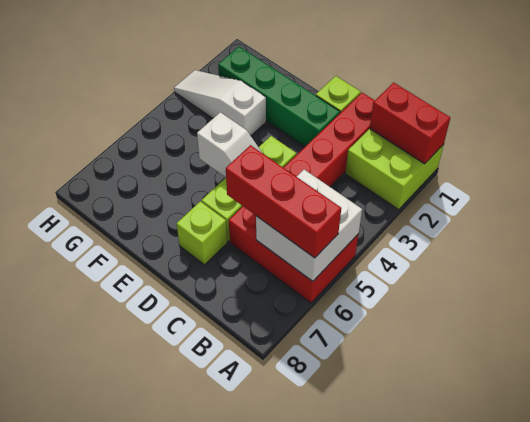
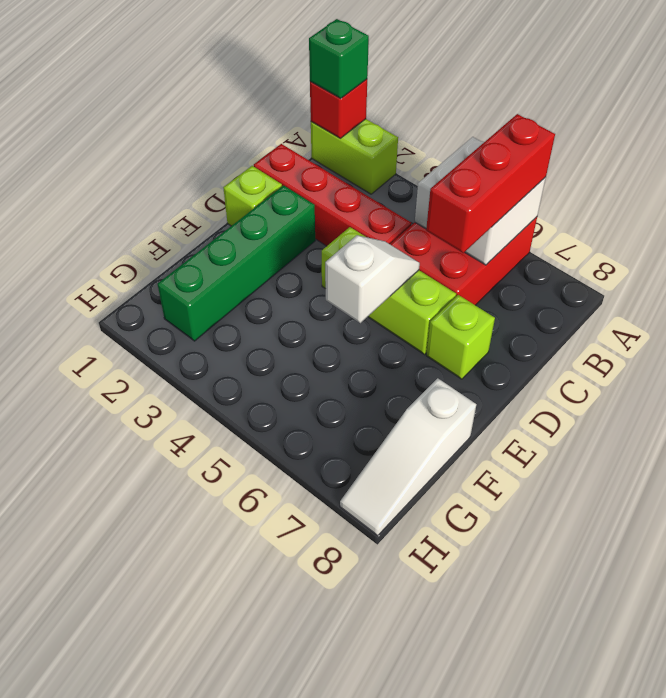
lime brick A1:B2 level 1 -> lime brick A1:A2 level 1
red brick A1:B1 level 2 -> red brick A1 level 2
none -> green brick A1 level 3
white slope F3:H3 level 1 top F -> white slope F8:H8 level 1 top F

